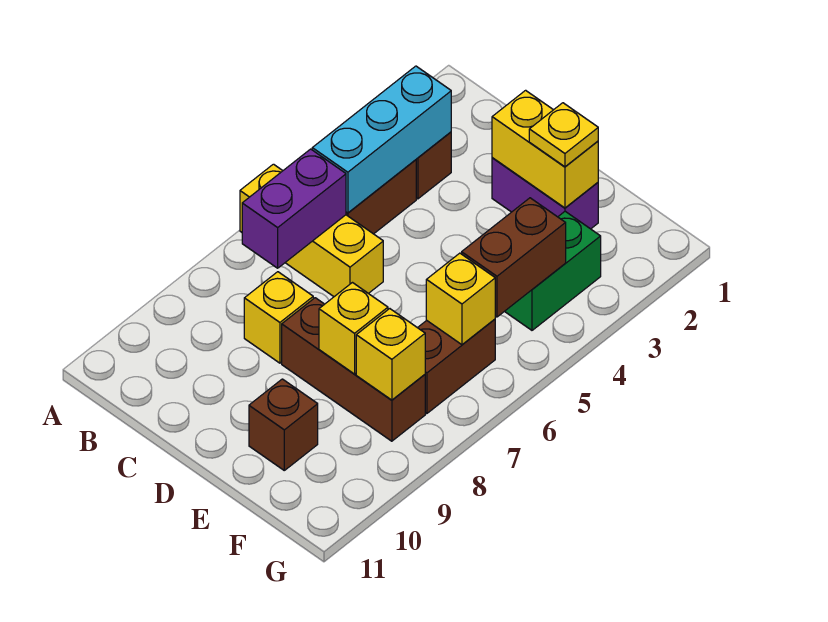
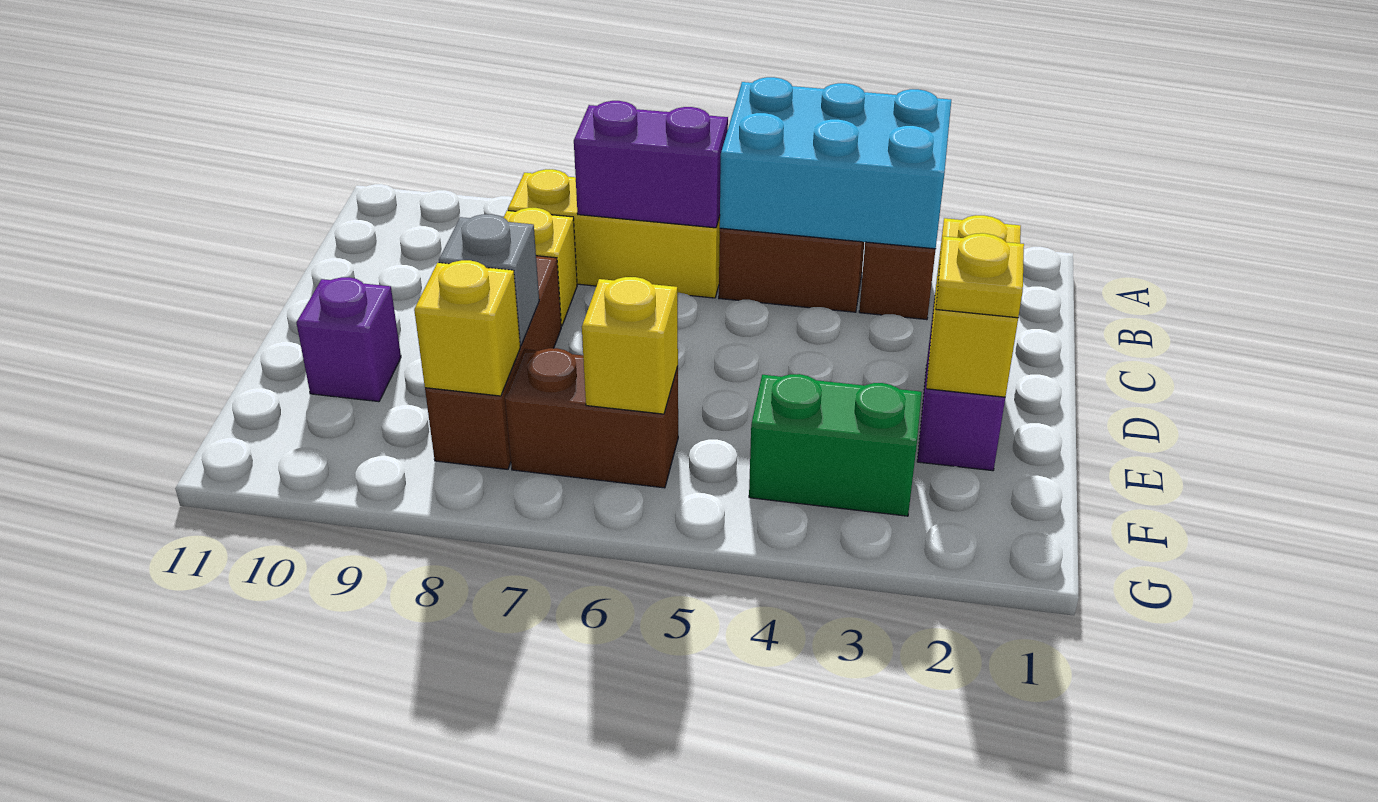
yellow brick A6:C6 level 1 -> yellow brick B6:B8 level 1
cyan brick B3:B5 level 2 -> cyan brick A3:B5 level 2
yellow brick E8 level 2 -> grey brick E8 level 2
brown brick E10 level 1 -> purple brick E10 level 1
brown brick F4:F5 level 2 -> none

